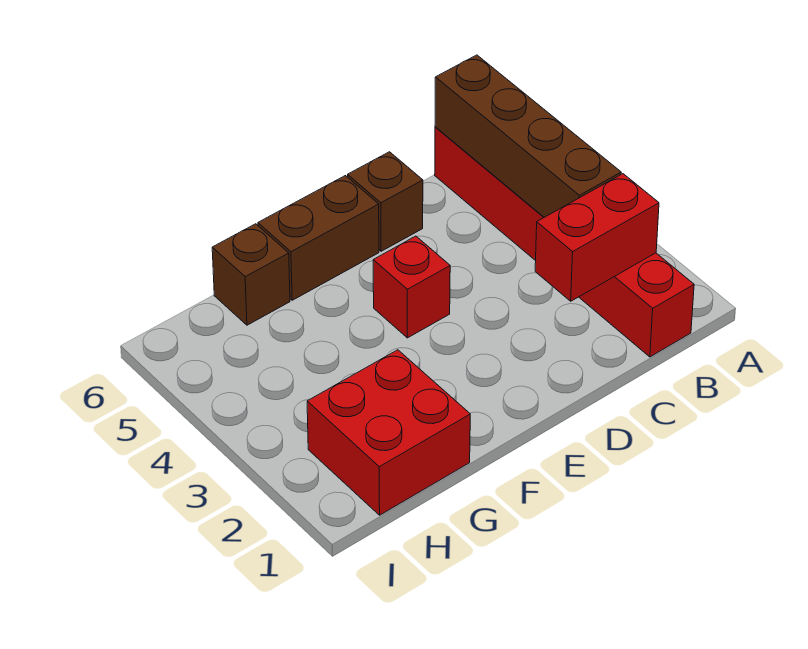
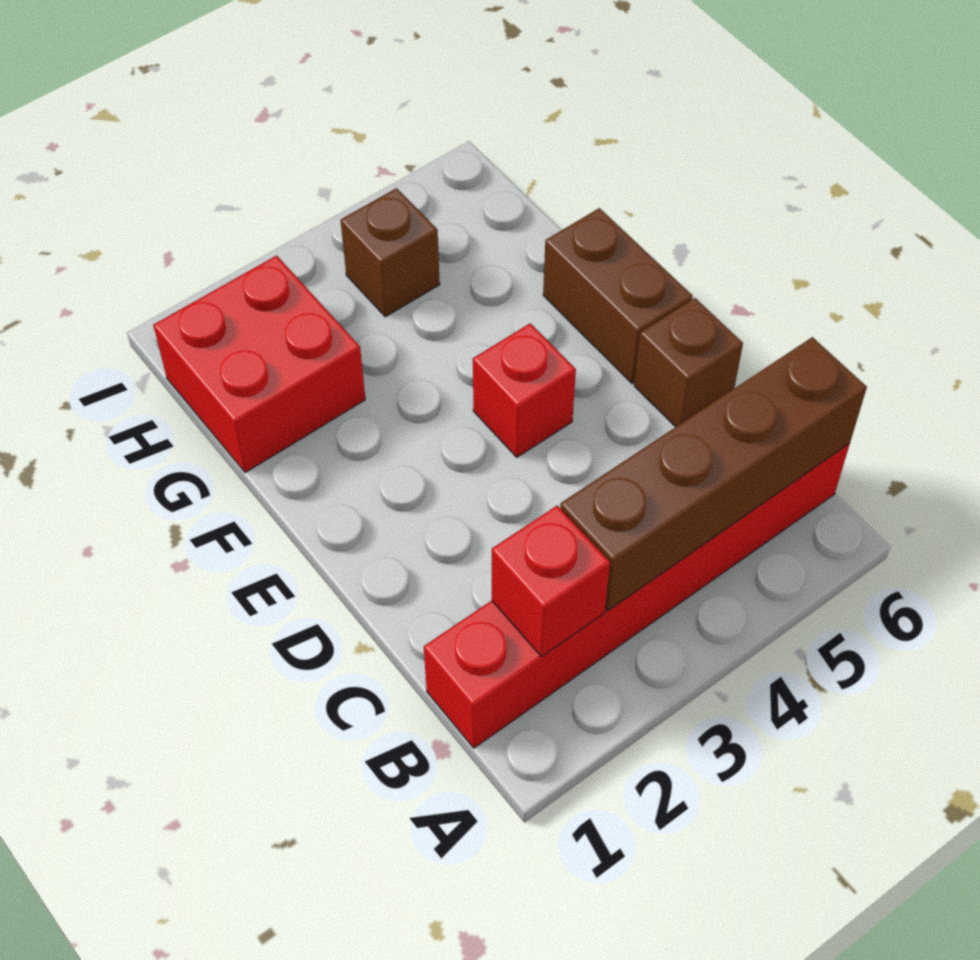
red brick B2:C2 level 2 -> red brick B2 level 2
brown brick G6 level 1 -> brown brick H4 level 1

